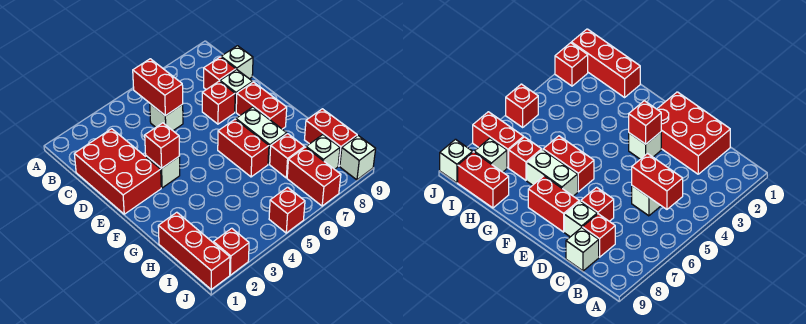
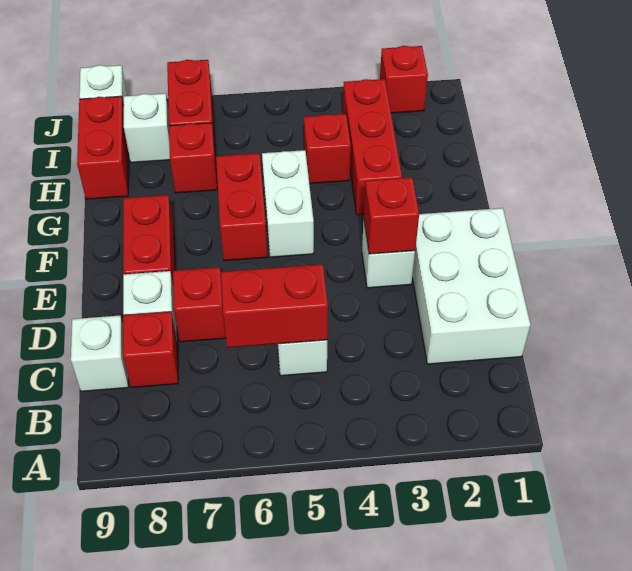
red brick B5:C5 level 2 -> red brick C5:C6 level 2
red brick C1:E2 level 1 -> white brick C1:E2 level 1
white brick F7:G7 level 1 -> white brick F5:G5 level 1
red brick H1:J1 level 1 -> red brick G3:I3 level 1
red brick J5 level 1 -> red brick H4 level 1

